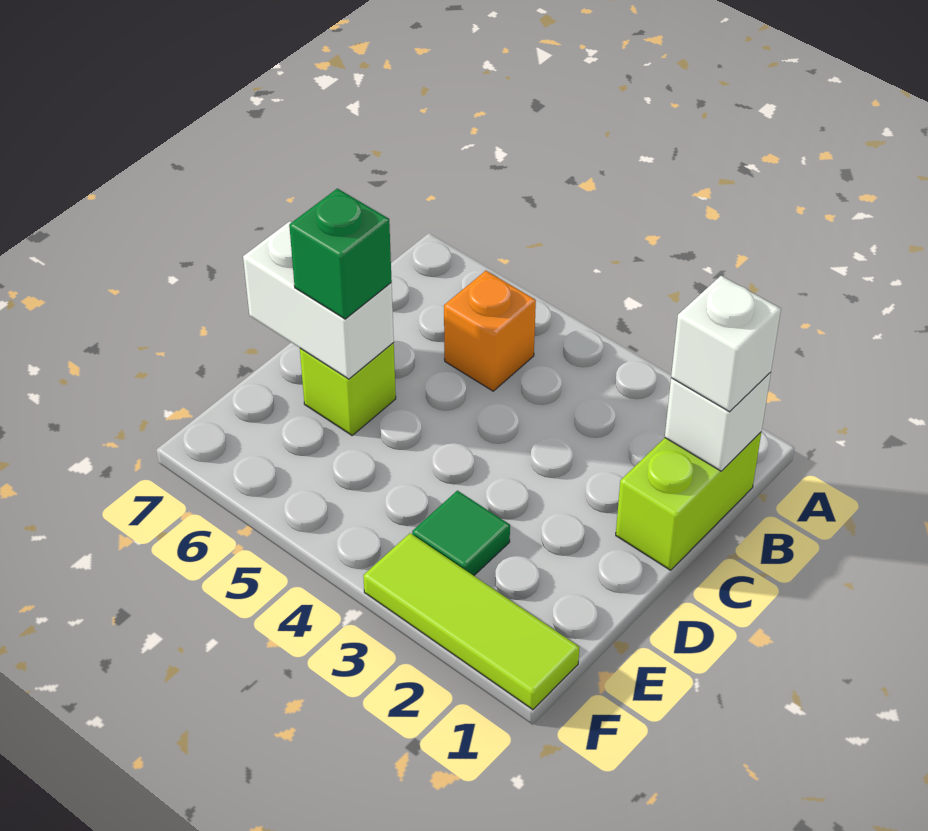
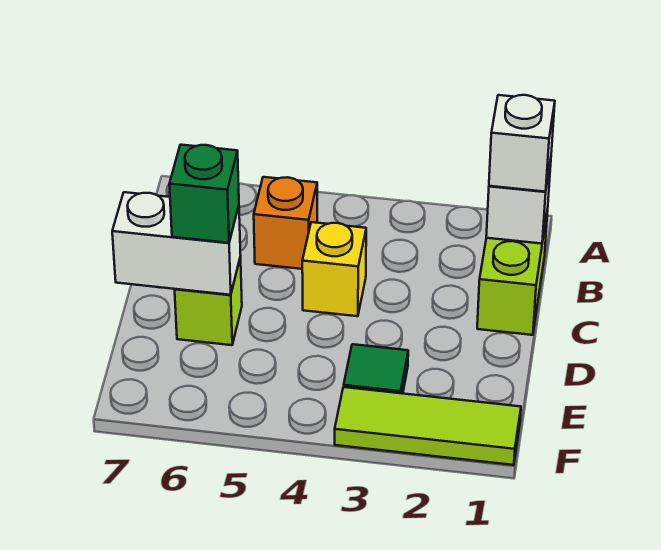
none -> yellow brick C4 level 1

